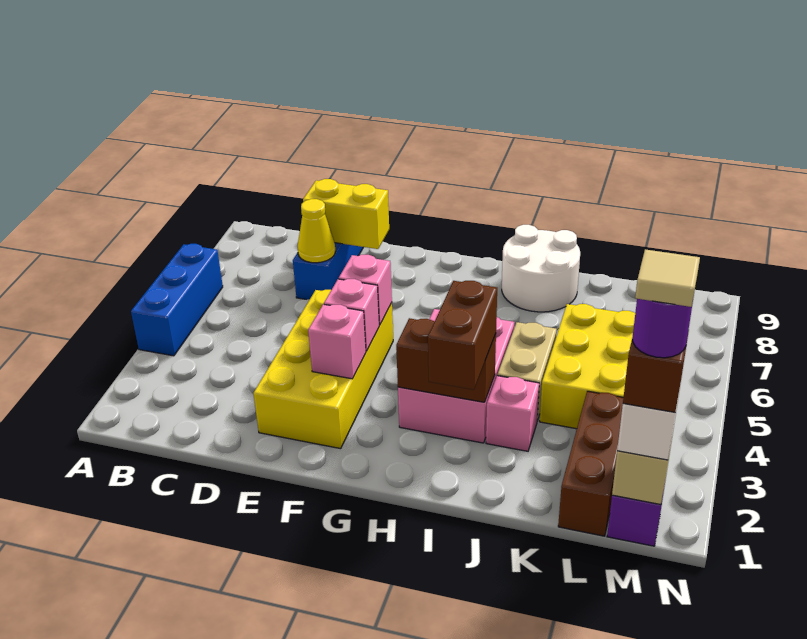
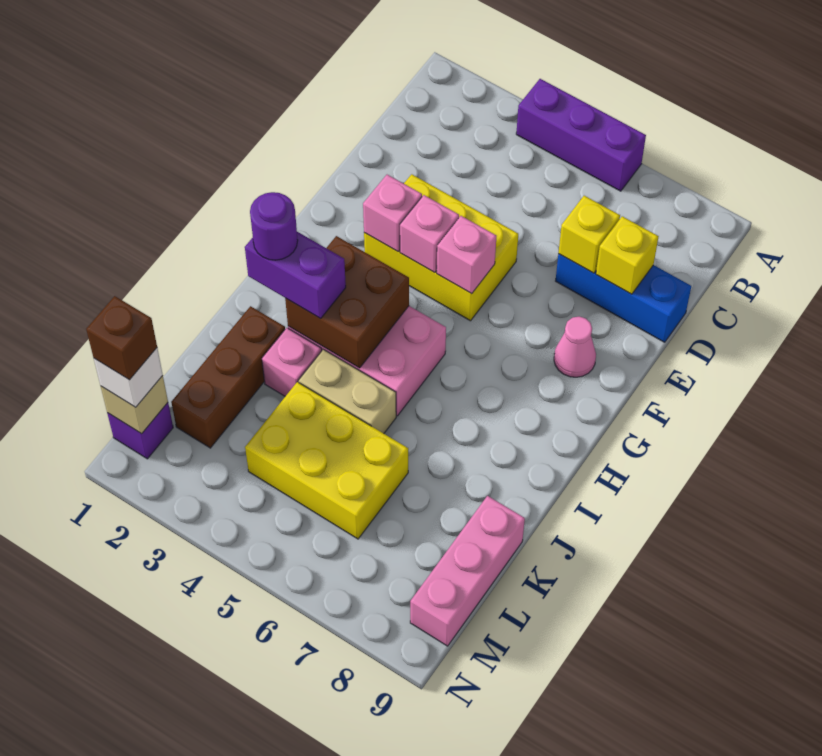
blue brick A4:A6 level 1 -> purple brick A4:A6 level 1
yellow cone D7 level 2 -> yellow brick D7 level 2
yellow brick D8:E8 level 2 -> yellow brick D8 level 2
yellow brick E2:F5 level 1 -> yellow brick E3:F5 level 1
none -> pink cone F8 level 1
brown brick H3:I3 level 2 -> brown brick H3:I4 level 2
brown brick I2:I3 level 3 -> purple brick I2:I3 level 3
white round brick I8:J9 level 1 -> none
none -> pink brick K9:M9 level 1
brown brick L1:L3 level 1 -> brown brick J2:L2 level 1
purple round brick M1 level 5 -> purple round brick I2 level 4
tan tile M1 level 6 -> none

